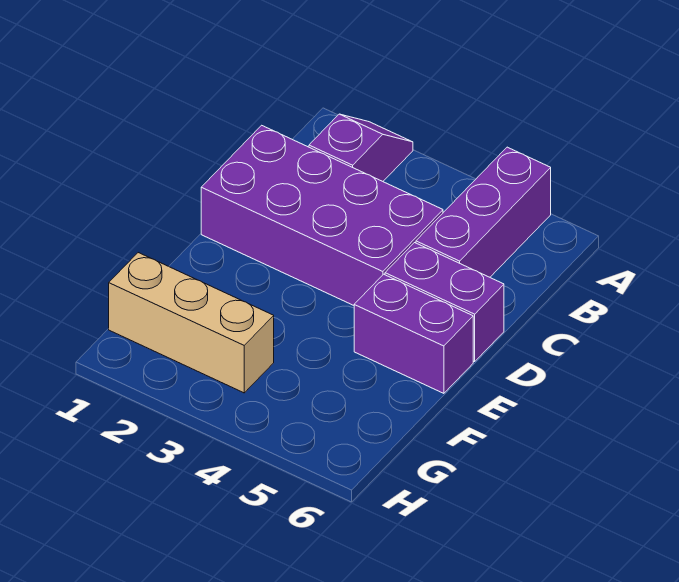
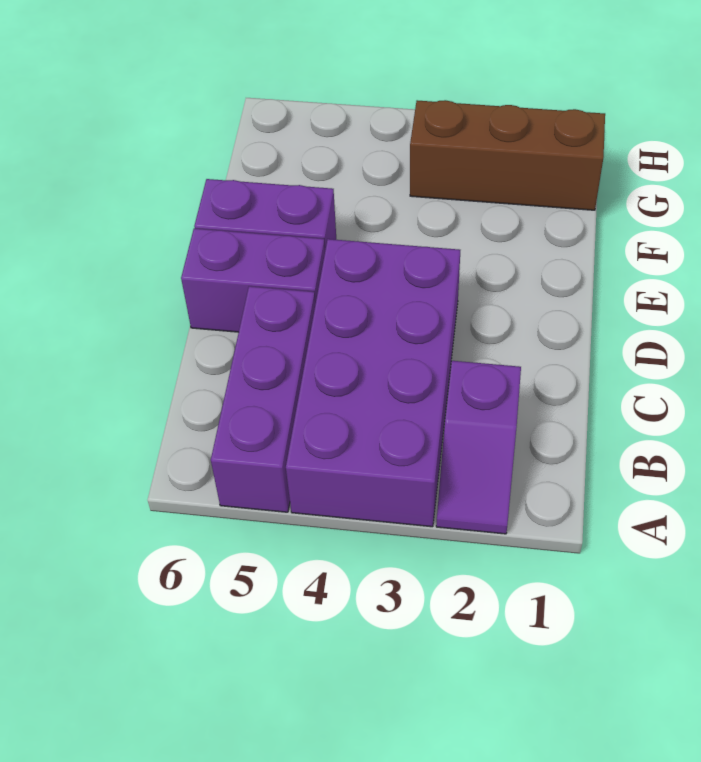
purple brick C1:D4 level 1 -> purple brick A3:D4 level 1
tan brick G1:G3 level 1 -> brown brick G1:G3 level 1

